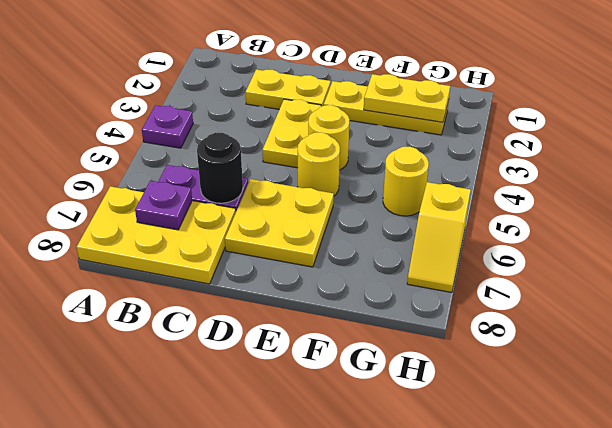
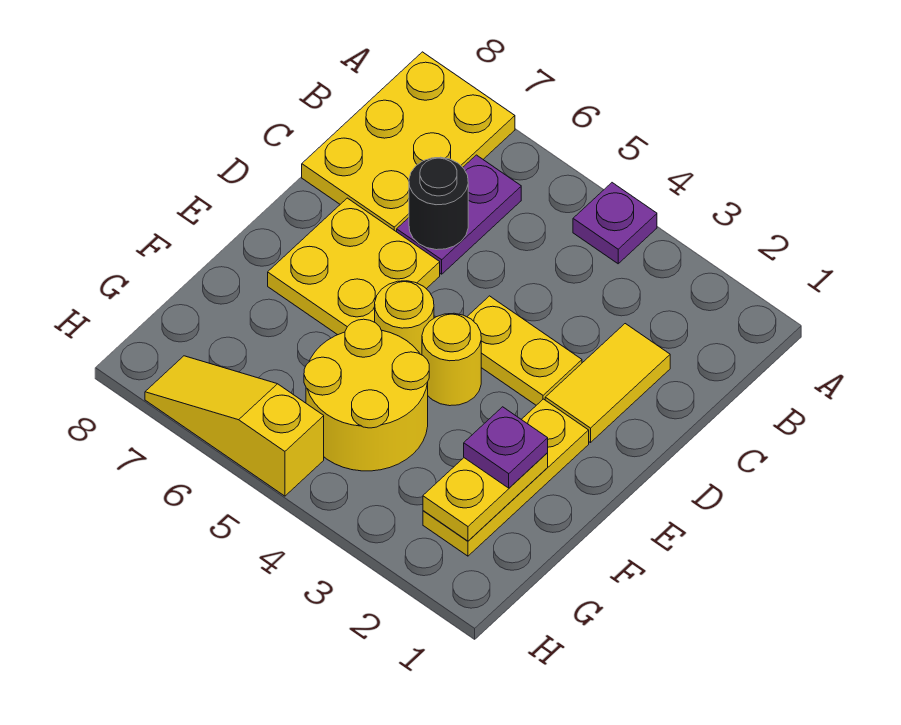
purple plate B7 level 2 -> purple plate F2 level 3
yellow plate C2:D2 level 1 -> yellow tile C2:D2 level 1
yellow round brick G5 level 1 -> yellow round brick F4:G5 level 1
yellow slope H6:H7 level 1 top 6 -> yellow slope H5:H7 level 1 top 5

